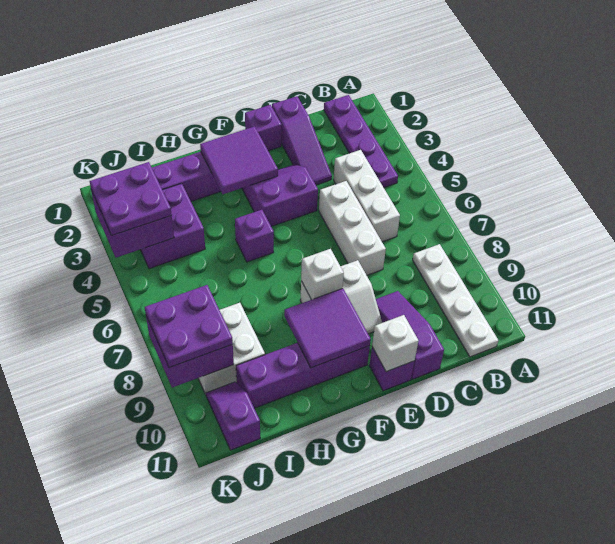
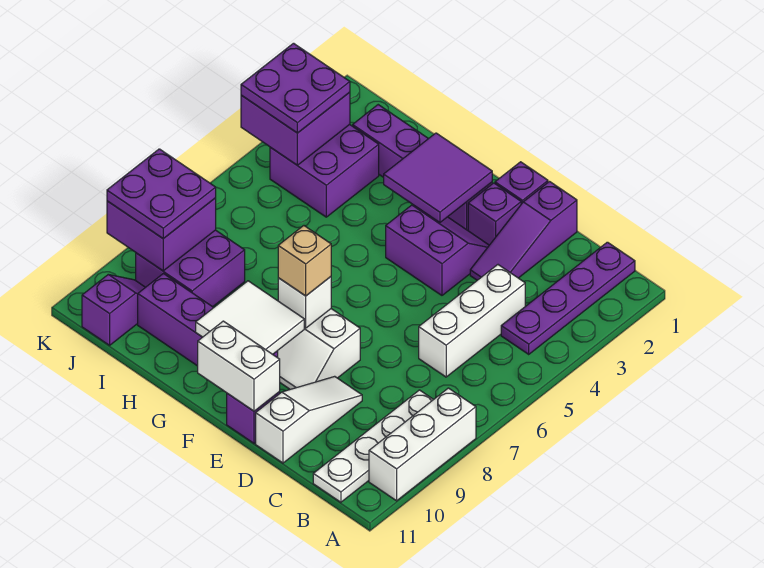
white brick D5:D7 level 1 -> white brick A8:A10 level 1
purple slope D9:D11 level 1 top 11 -> white slope D9:D11 level 1 top 11
white brick E11 level 2 -> white brick E11:F11 level 2
none -> tan brick F8 level 3
purple tile F9:G10 level 2 -> white tile F9:G10 level 2
purple brick G5 level 1 -> purple brick E2 level 1
white brick I8:J9 level 1 -> purple brick I8:J9 level 1

